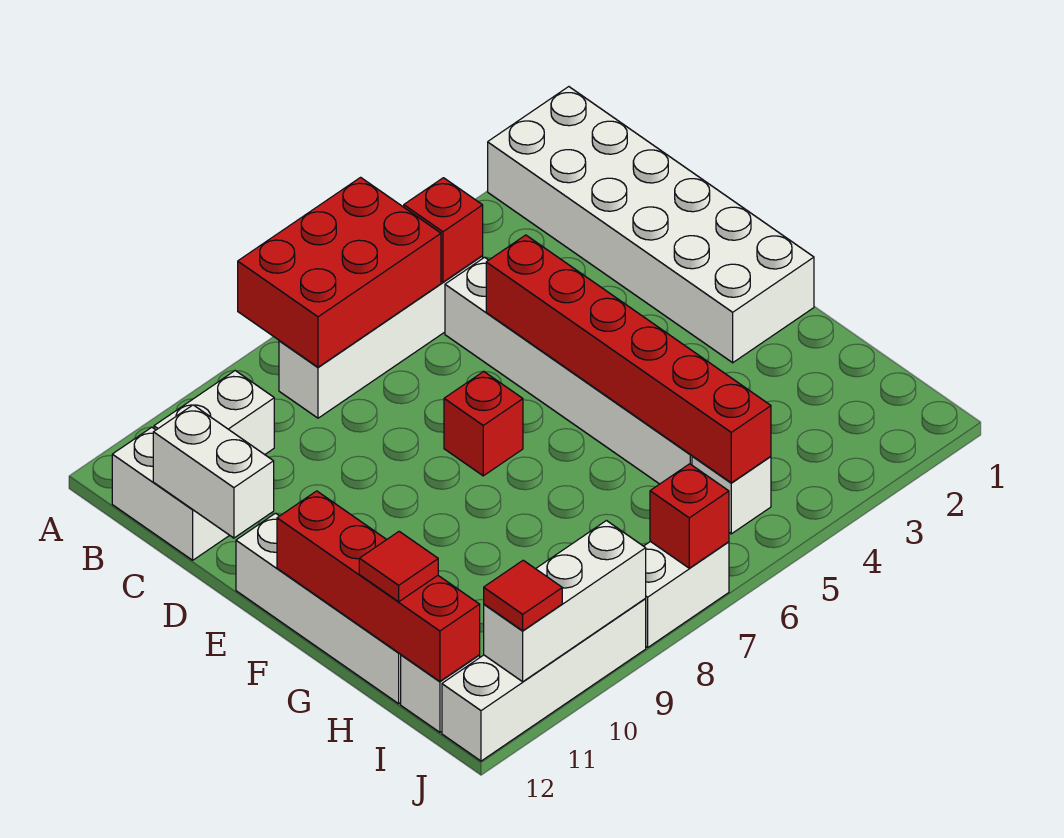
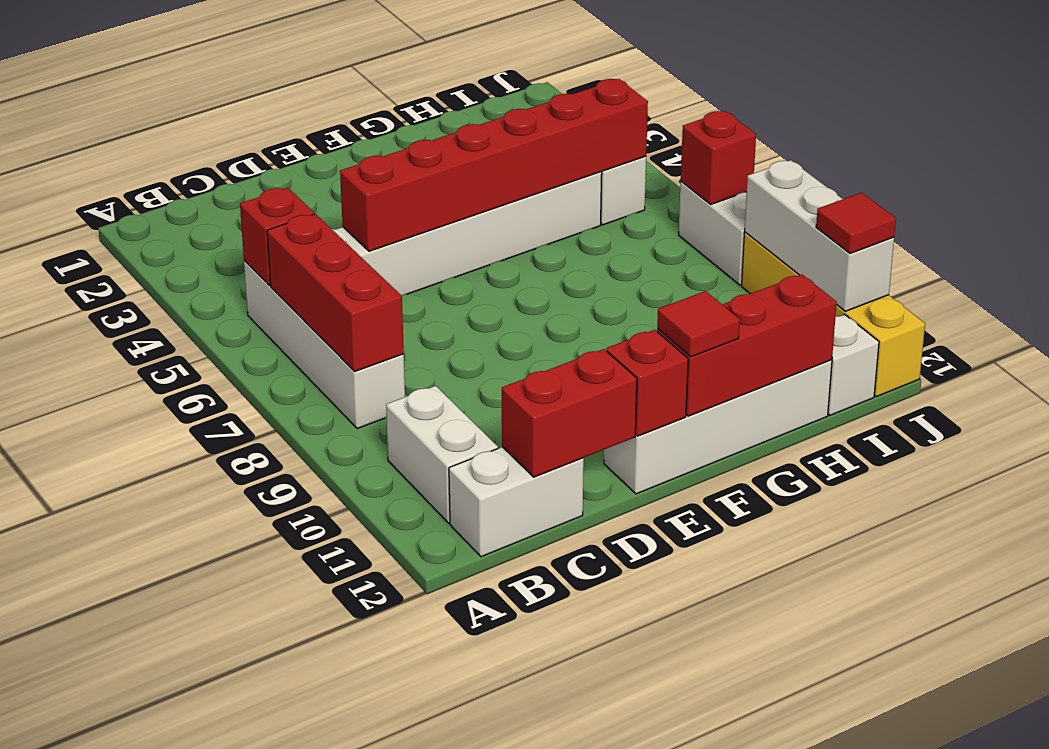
white brick A1:F2 level 1 -> none
red brick A6:B8 level 2 -> red brick B6:B8 level 2
white brick C12:D12 level 2 -> red brick C12:D12 level 2
red brick E7 level 1 -> red brick E12 level 2
red brick F12:I12 level 2 -> red brick F12:H12 level 2
red tile H12 level 3 -> red tile F12 level 3
white brick J9:J12 level 1 -> yellow brick J9:J12 level 1

